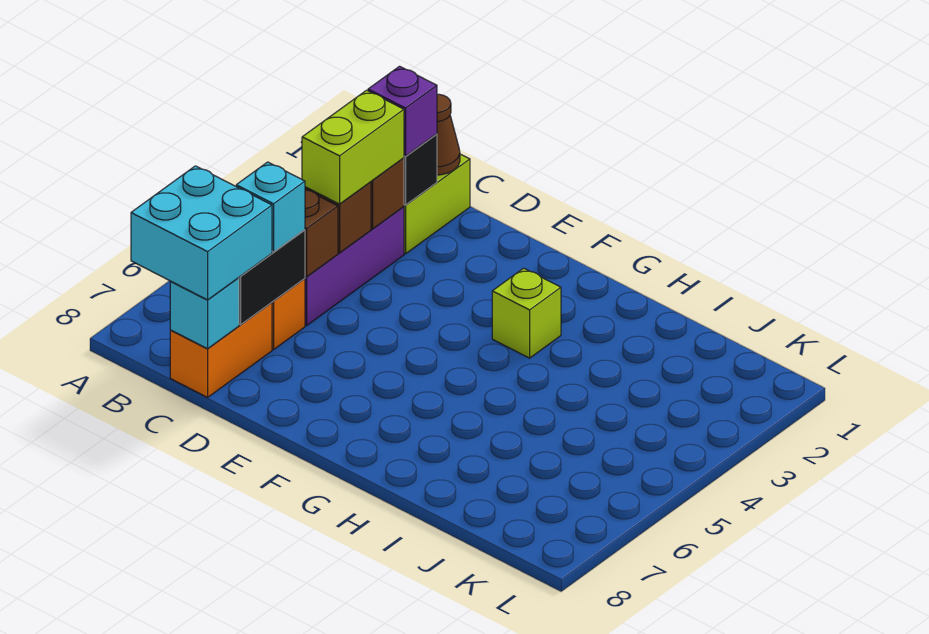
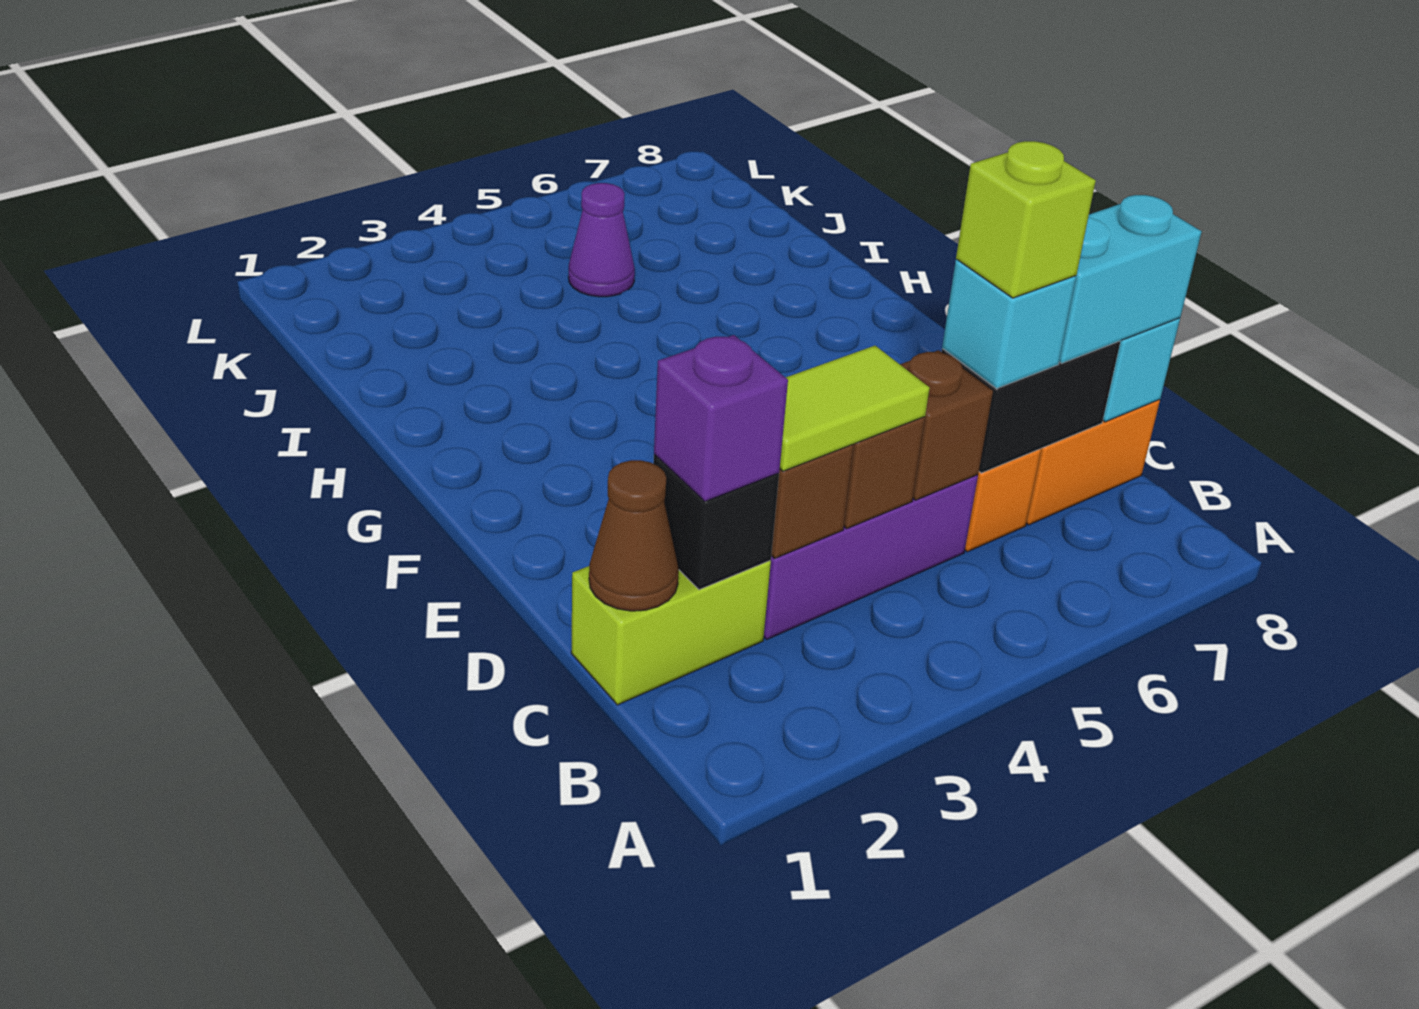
cyan brick B7:C8 level 3 -> cyan brick C7:C8 level 3
lime brick C3:C4 level 3 -> lime tile C3:C4 level 3
lime brick G3 level 1 -> lime brick C6 level 4
none -> purple cone J5 level 1

